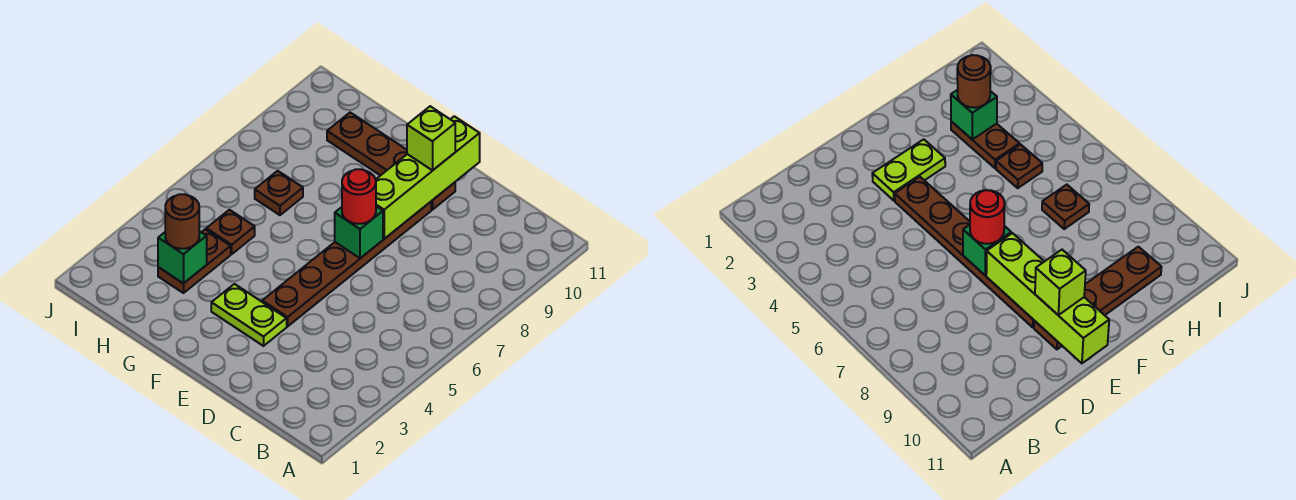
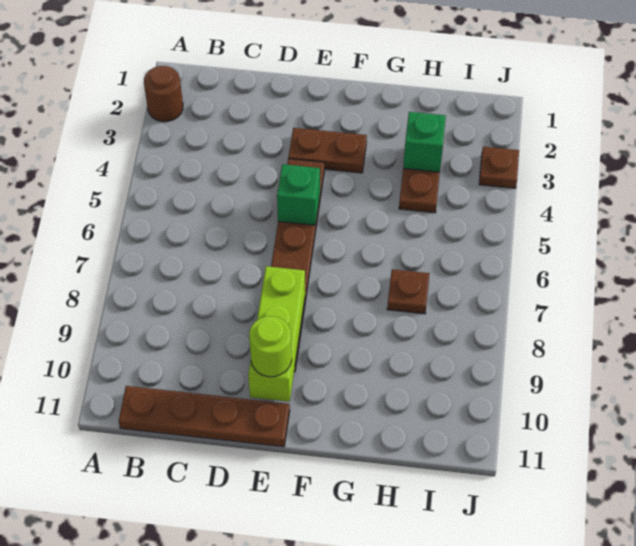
lime plate E3:F3 level 1 -> brown plate E3:F3 level 1
green brick E7 level 2 -> green brick E5 level 2
red round brick E7 level 3 -> none
lime brick E8:E11 level 2 -> lime brick E8:E10 level 2
brown plate E10:H10 level 1 -> brown plate B11:E11 level 1
lime brick E10 level 3 -> lime round brick E10 level 3
brown round brick H3 level 3 -> brown round brick A2 level 1
brown plate H5 level 1 -> brown plate J3 level 1

